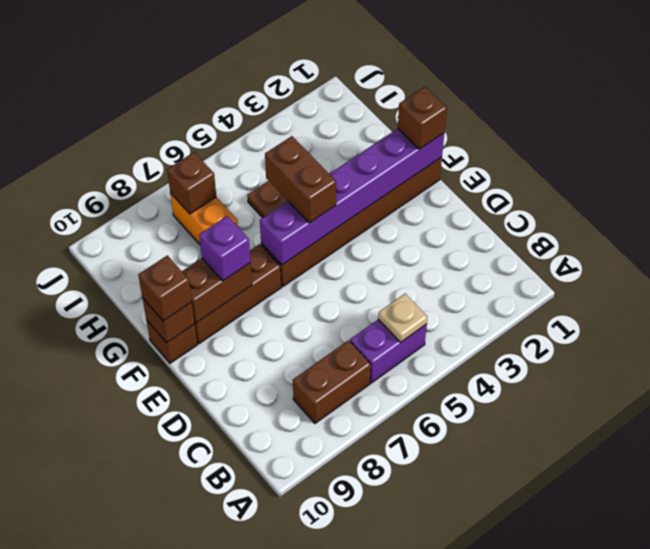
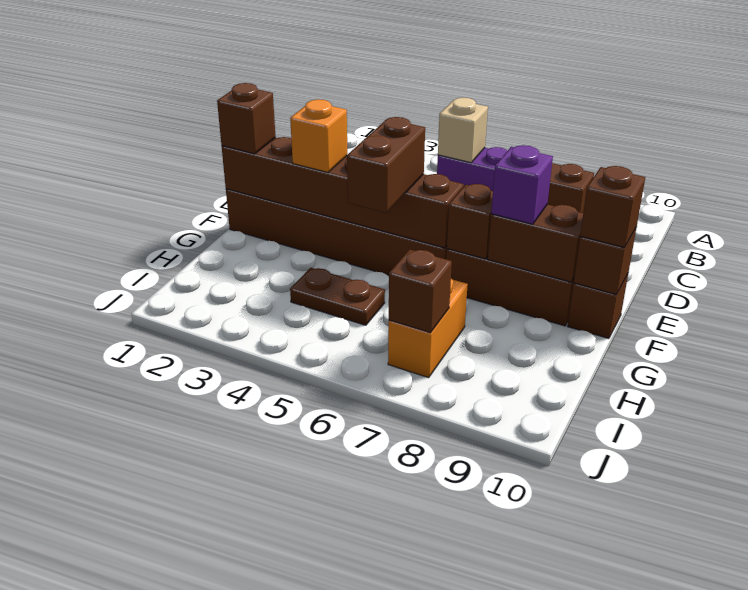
tan plate B5 level 2 -> tan brick B5 level 2
purple brick F1:F6 level 2 -> brown brick F1:F6 level 2
none -> orange brick F3 level 3
none -> brown brick F7 level 2

